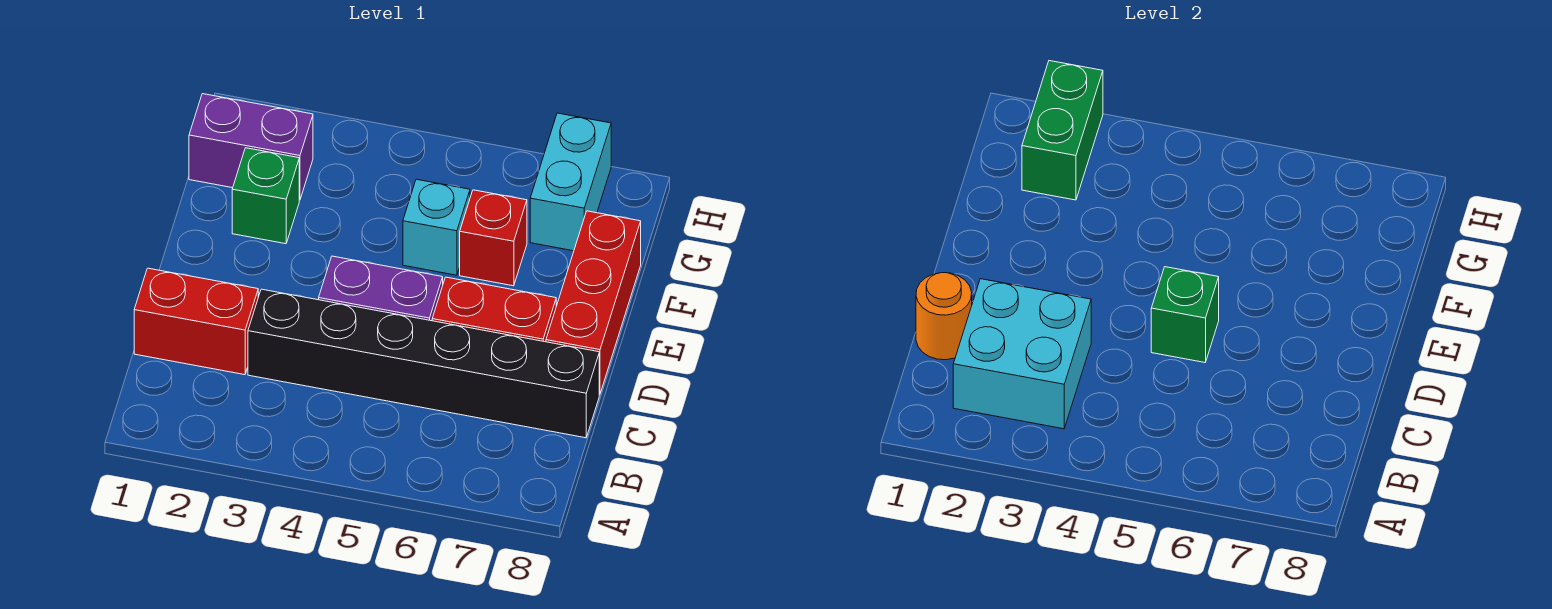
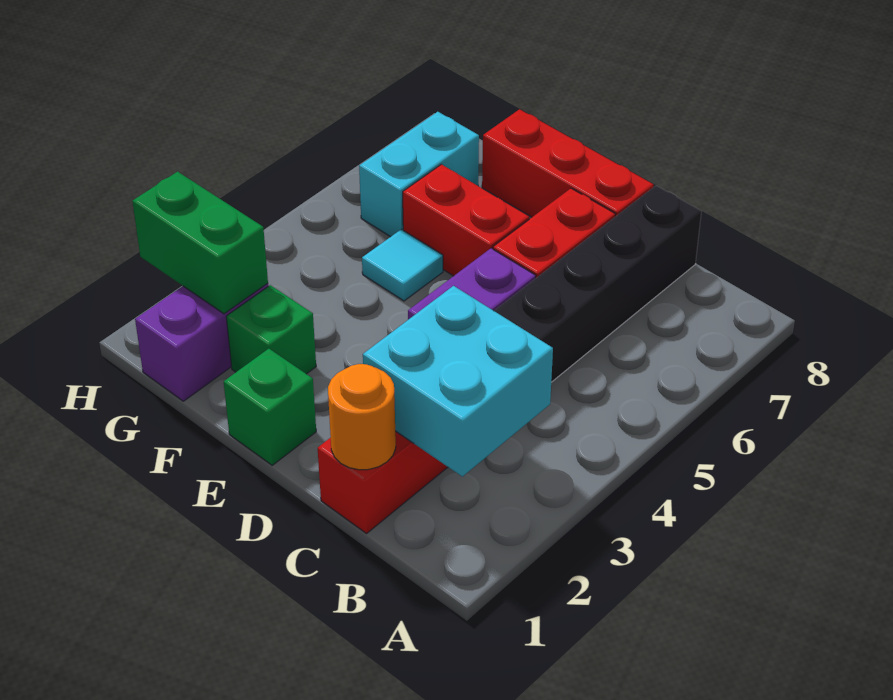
green brick D5 level 2 -> green brick E1 level 1
cyan brick F5 level 1 -> cyan tile F5 level 1
red brick F6 level 1 -> red brick E6:F6 level 1
cyan brick G7:H7 level 1 -> cyan brick G6:G7 level 1

